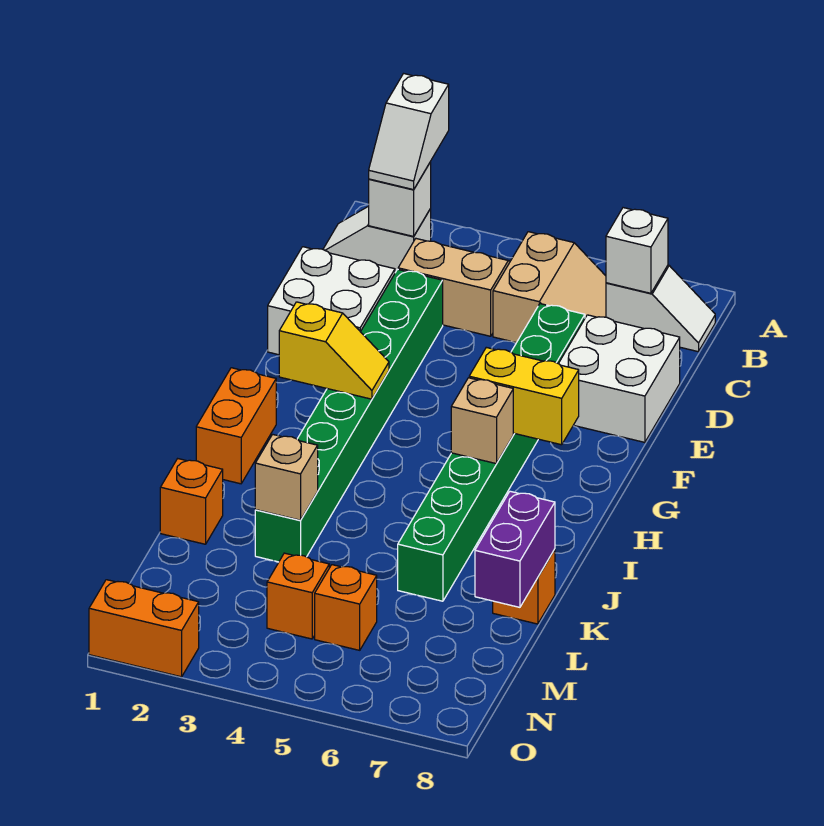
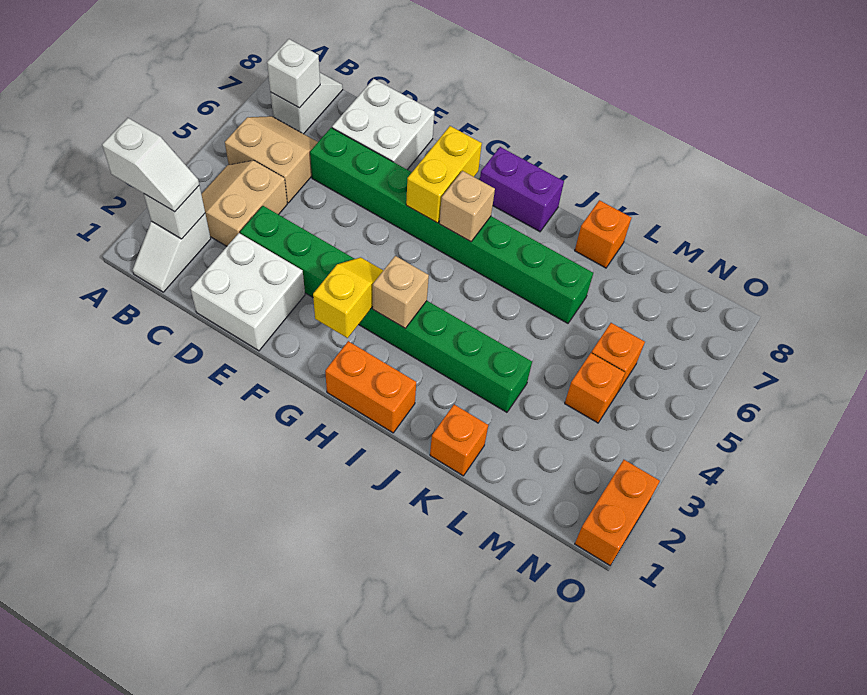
tan brick K3 level 2 -> tan brick H3 level 2
purple brick K8:L8 level 2 -> purple brick H8:I8 level 1

